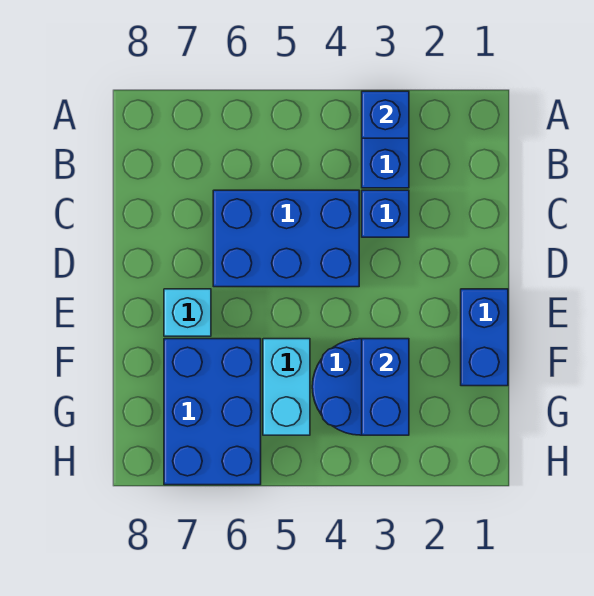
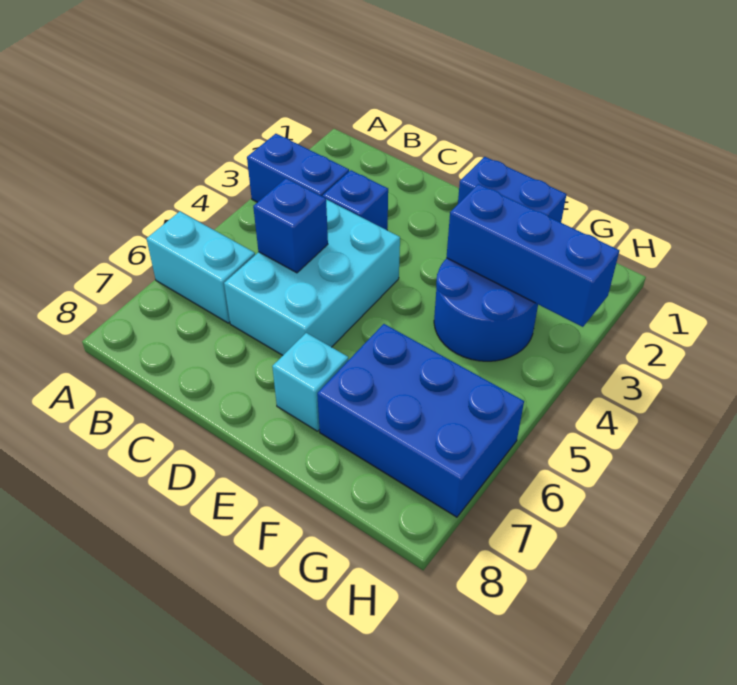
blue brick A3 level 2 -> blue brick C5 level 2
blue brick C4:D6 level 1 -> cyan brick C4:D6 level 1
blue brick F3:G3 level 2 -> blue brick F3:H3 level 2
cyan brick F5:G5 level 1 -> cyan brick A6:B6 level 1

